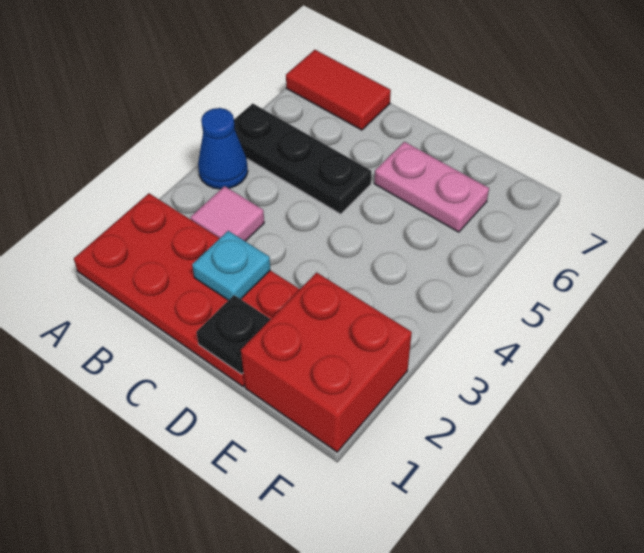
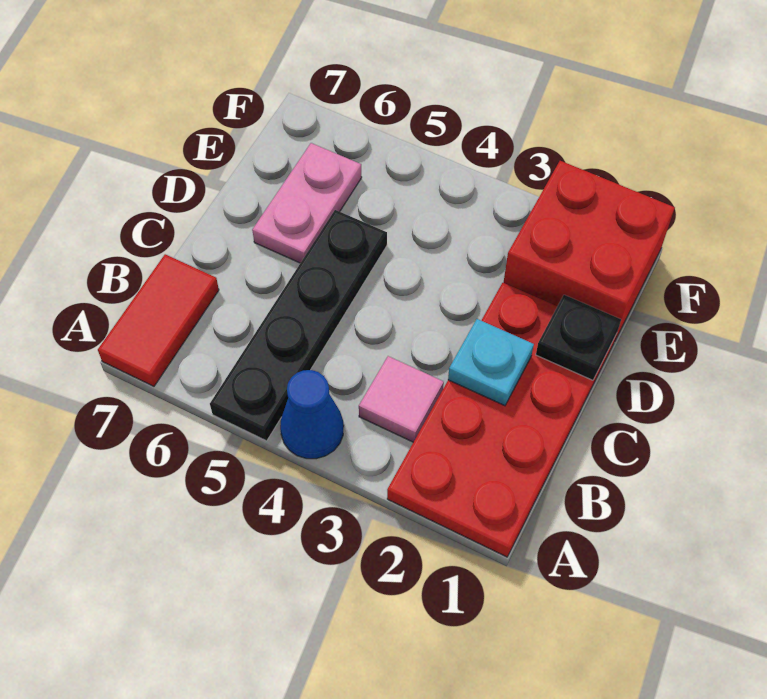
black plate A5:C5 level 1 -> black plate A5:D5 level 1

